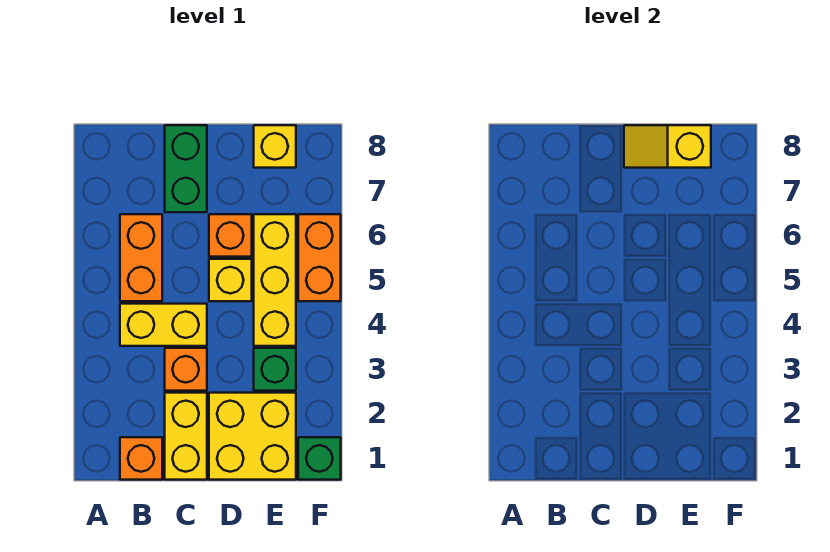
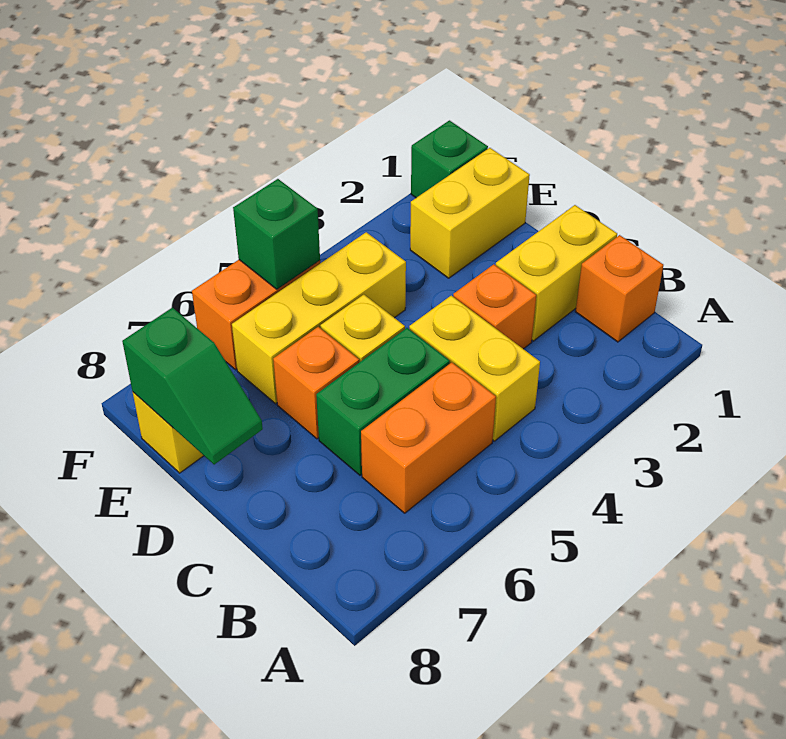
green brick C7:C8 level 1 -> green brick C5:C6 level 1
yellow brick D1:E2 level 1 -> yellow brick E1:E2 level 1
yellow slope D8:E8 level 2 top E -> green slope D8:E8 level 2 top E
green brick E3 level 1 -> green brick F5 level 2

